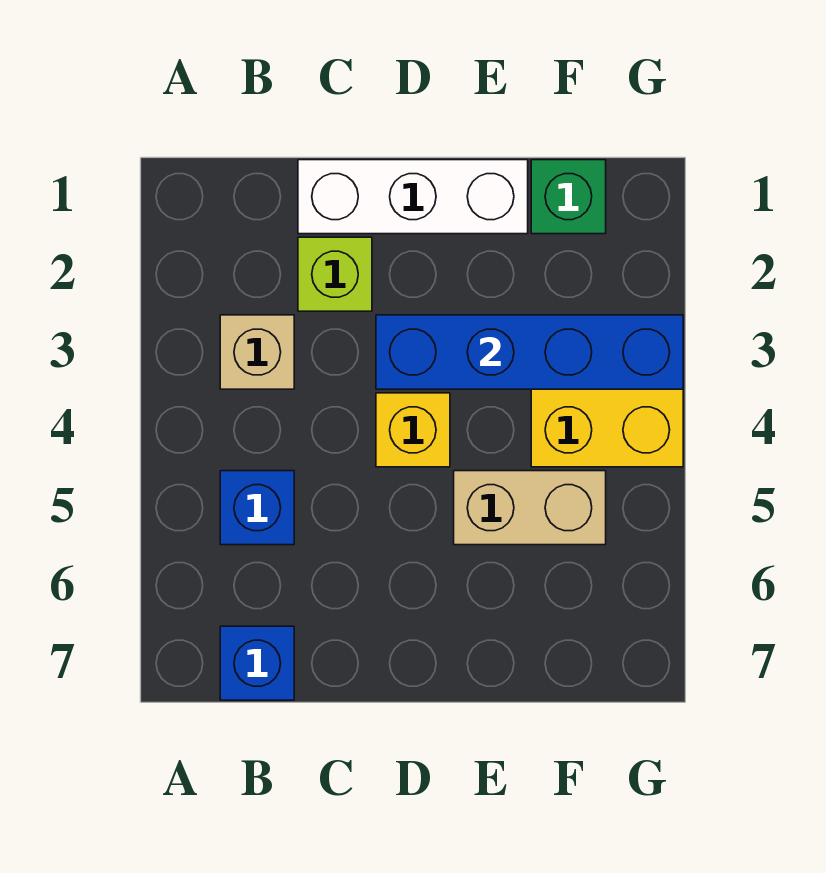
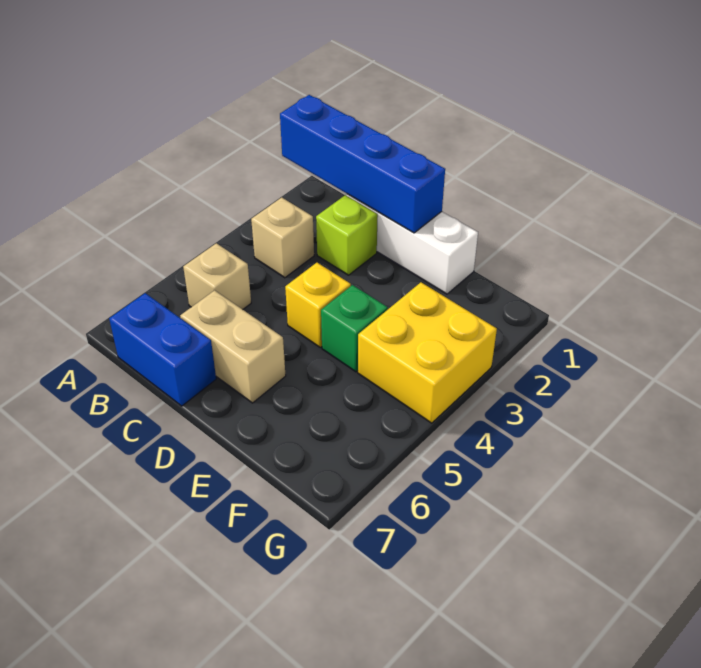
blue brick B5 level 1 -> tan brick B5 level 1
blue brick B7 level 1 -> blue brick B7:C7 level 1
blue brick D3:G3 level 2 -> blue brick A1:D1 level 2
tan brick E5:F5 level 1 -> tan brick C6:D6 level 1
green brick F1 level 1 -> green brick E4 level 1

